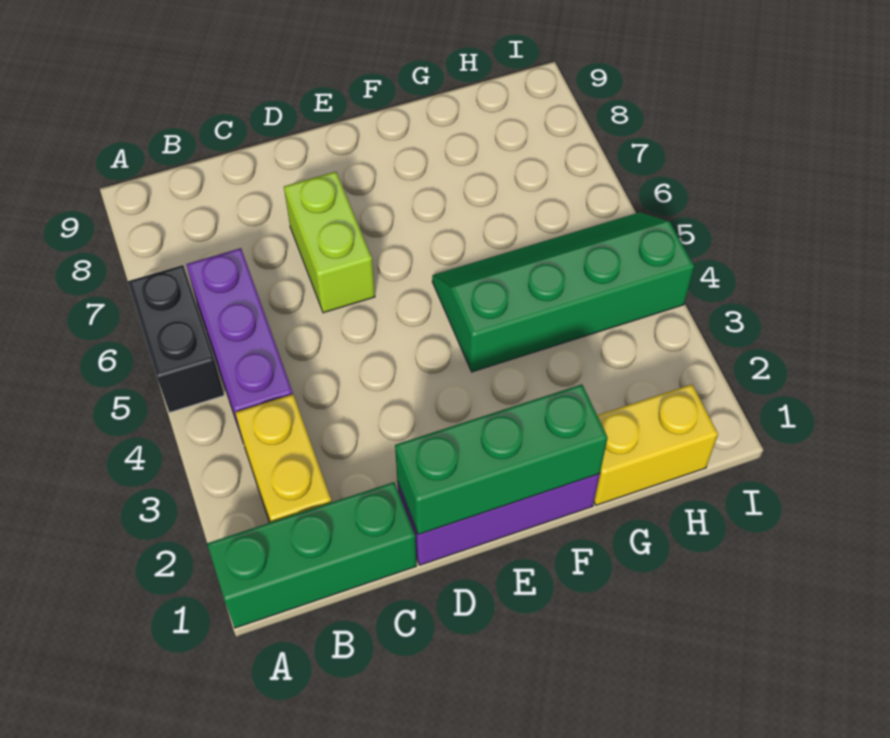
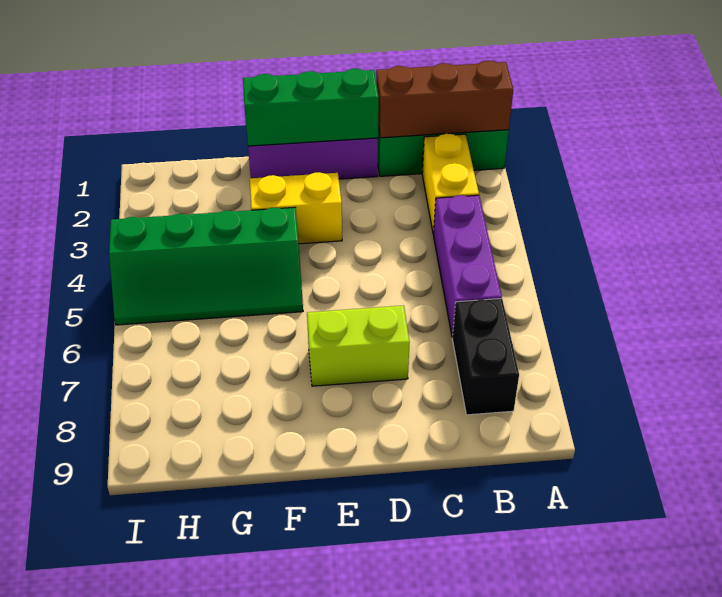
none -> brown brick A1:C1 level 2
black brick A5:A6 level 1 -> black brick B7:B8 level 1
lime brick D6:D7 level 1 -> lime brick D7:E7 level 1
yellow brick G1:H1 level 1 -> yellow brick E3:F3 level 1

